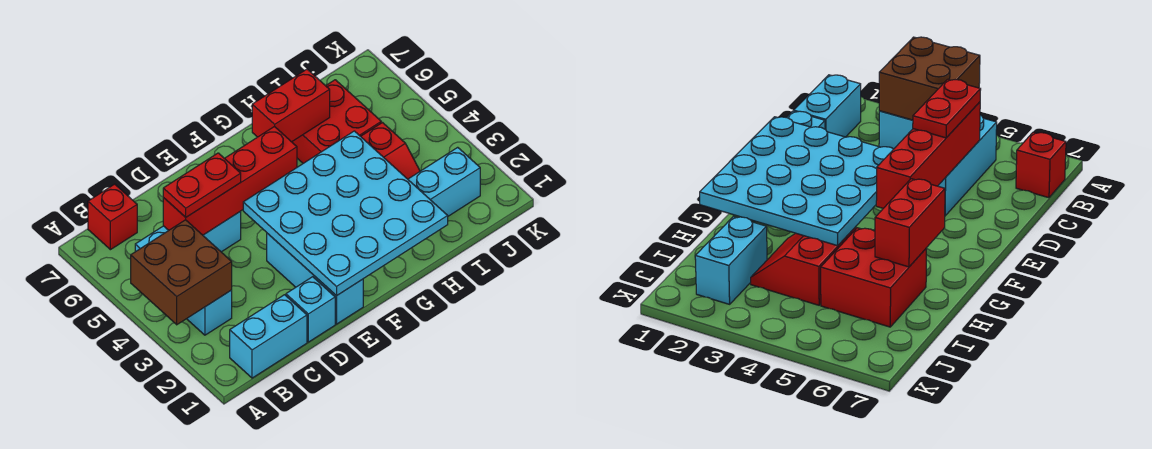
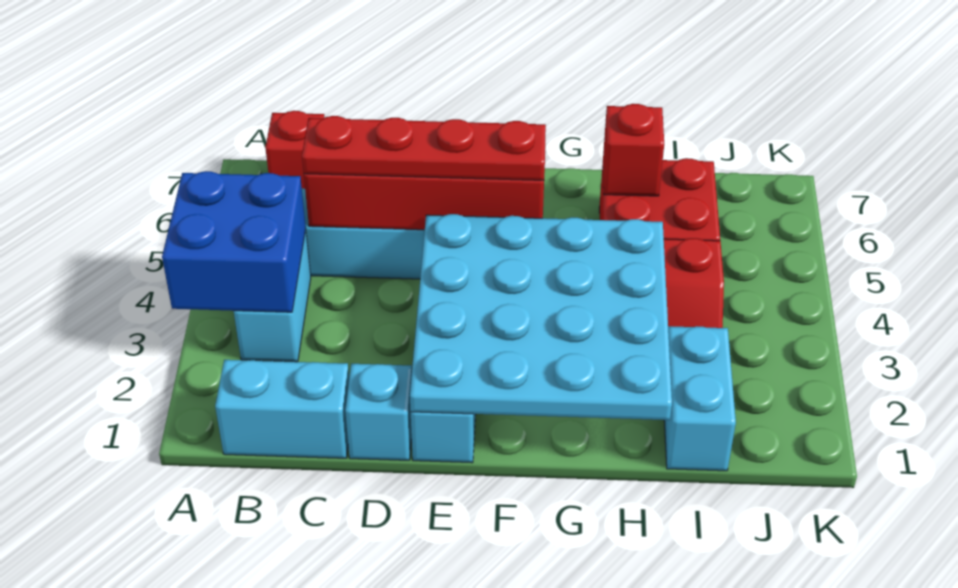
brown brick A3:B4 level 2 -> blue brick A3:B4 level 2
red plate C5:D5 level 3 -> red plate C5:F5 level 3
red brick G6:H6 level 2 -> red brick H6 level 2
cyan brick I2:J2 level 1 -> cyan brick I1:I2 level 1

